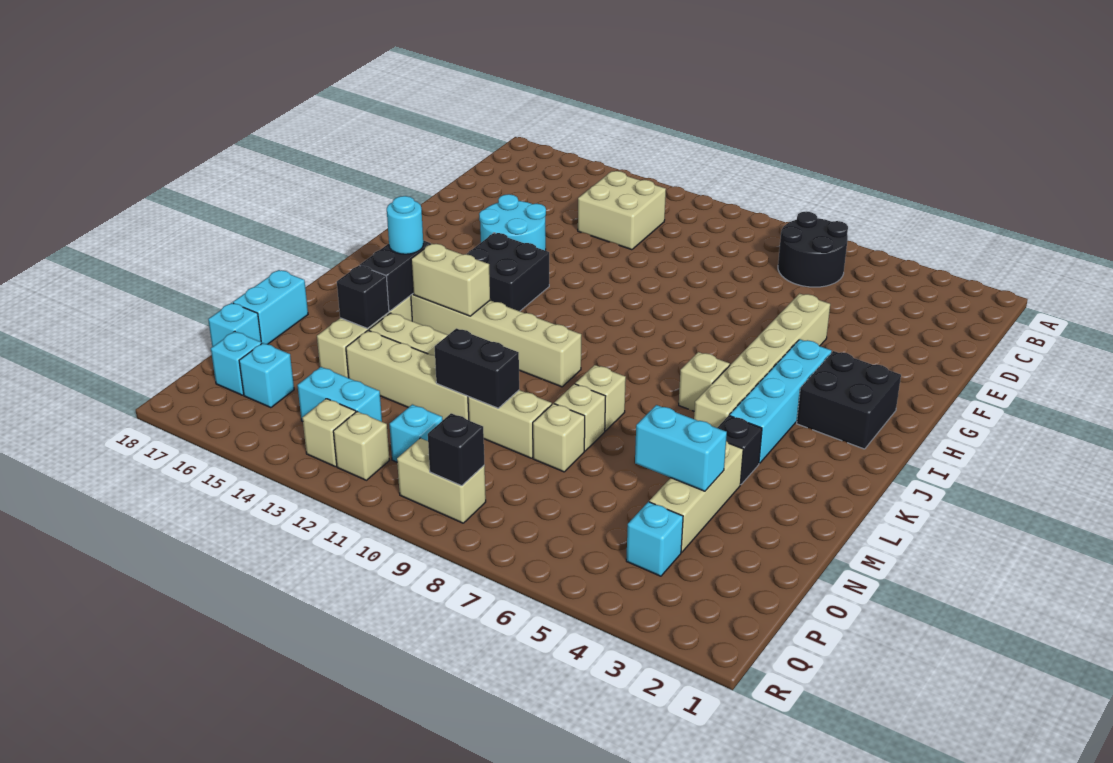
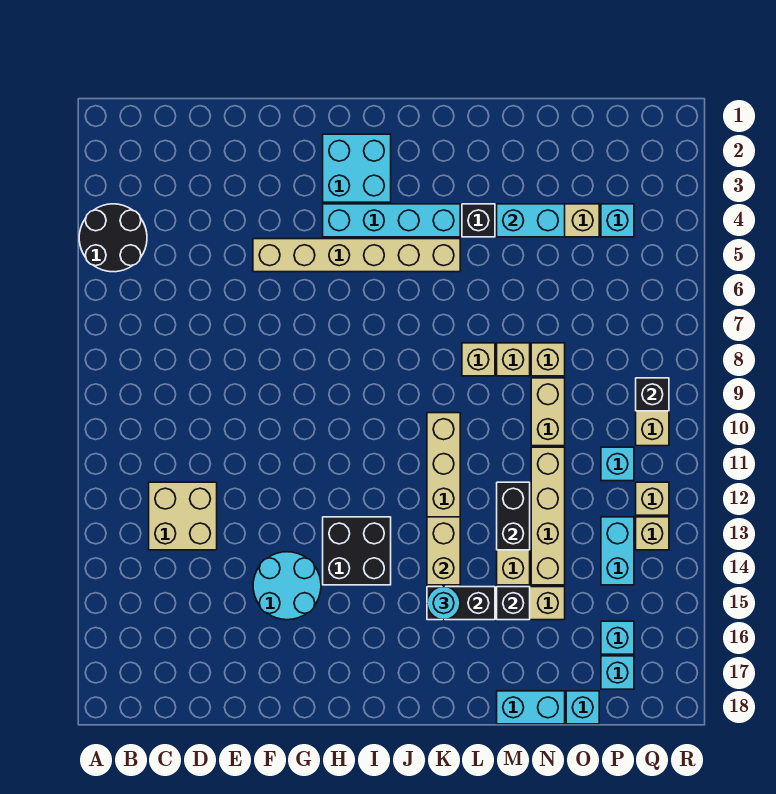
black round brick B6:C7 level 1 -> black round brick A4:B5 level 1
black brick H2:I3 level 1 -> cyan brick H2:I3 level 1
tan brick J6 level 1 -> none
cyan brick N4:N5 level 2 -> cyan brick M4:N4 level 2
black brick N10:N11 level 2 -> black brick M12:M13 level 2

